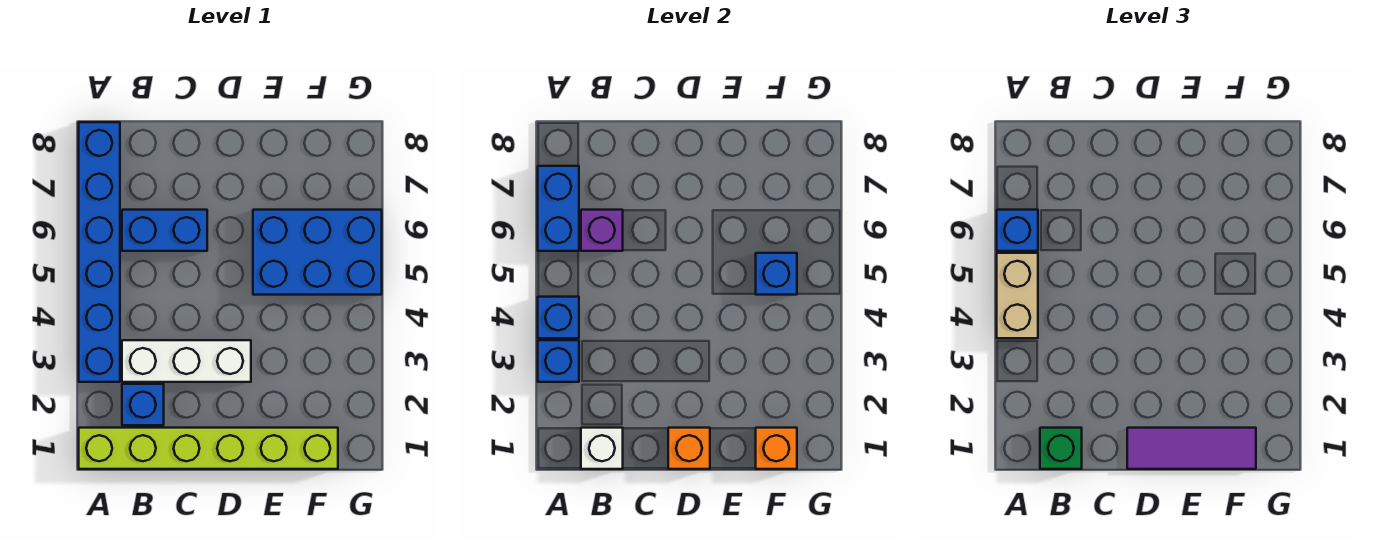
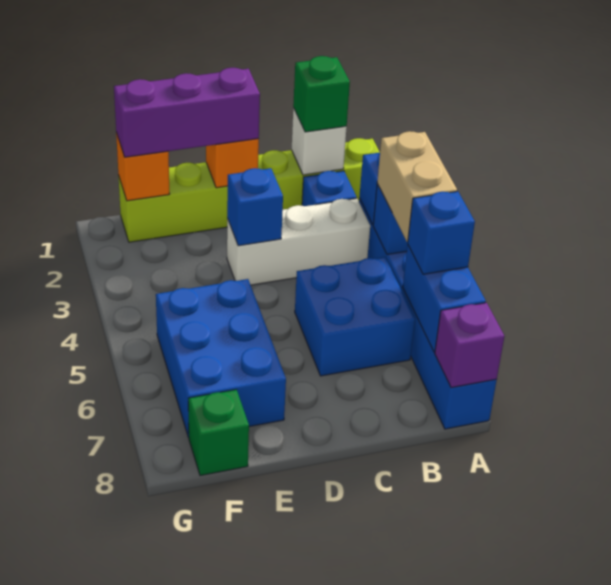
blue brick B6:C6 level 1 -> blue brick B5:C6 level 1
purple brick B6 level 2 -> purple brick A8 level 2
purple tile D1:F1 level 3 -> purple brick D1:F1 level 3
blue brick E5:G6 level 1 -> blue brick E5:F7 level 1
blue brick F5 level 2 -> blue brick D3 level 2
none -> green brick F8 level 1

